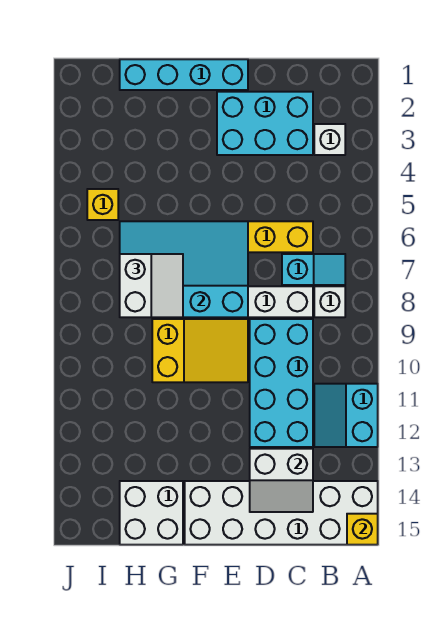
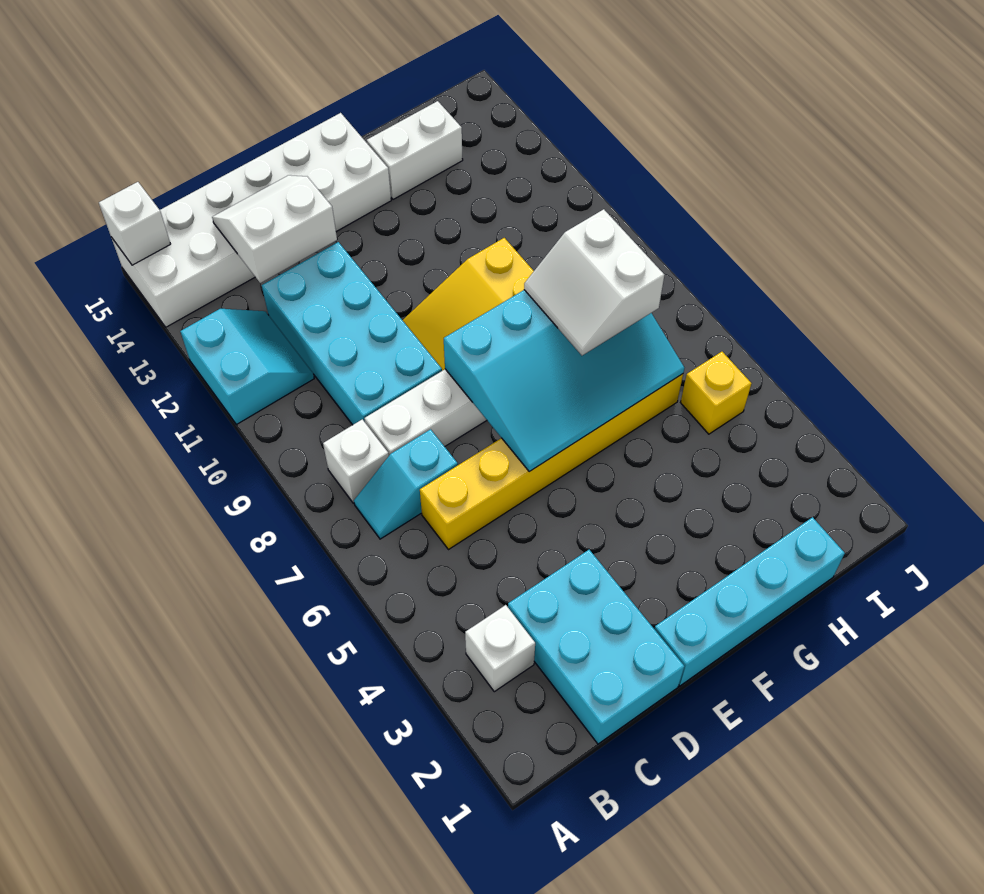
yellow brick A15 level 2 -> white brick A15 level 2
cyan brick C2:E3 level 1 -> cyan brick C1:D3 level 1
white brick G14:H15 level 1 -> white brick G14:H14 level 1

